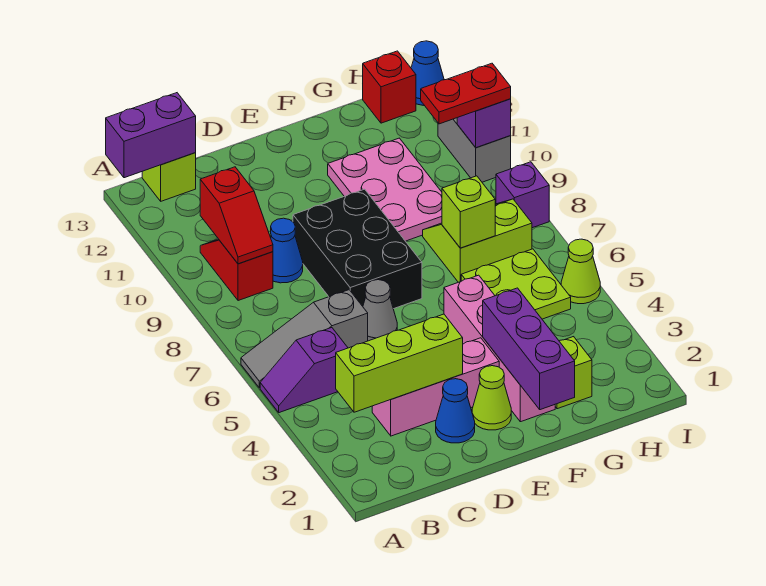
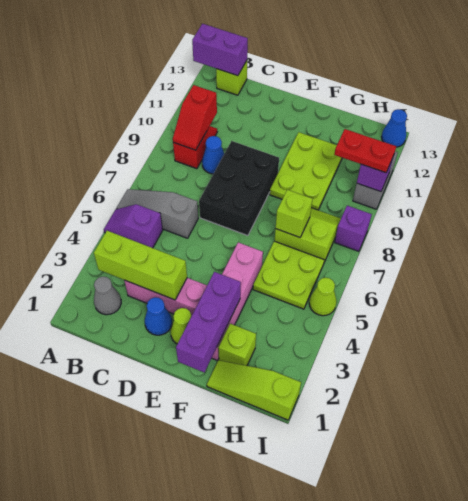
grey cone D6 level 1 -> grey cone B2 level 1
pink plate F9:G11 level 1 -> lime plate F9:G11 level 1
none -> lime slope G1:I1 level 1 top I
red brick H13 level 1 -> none

